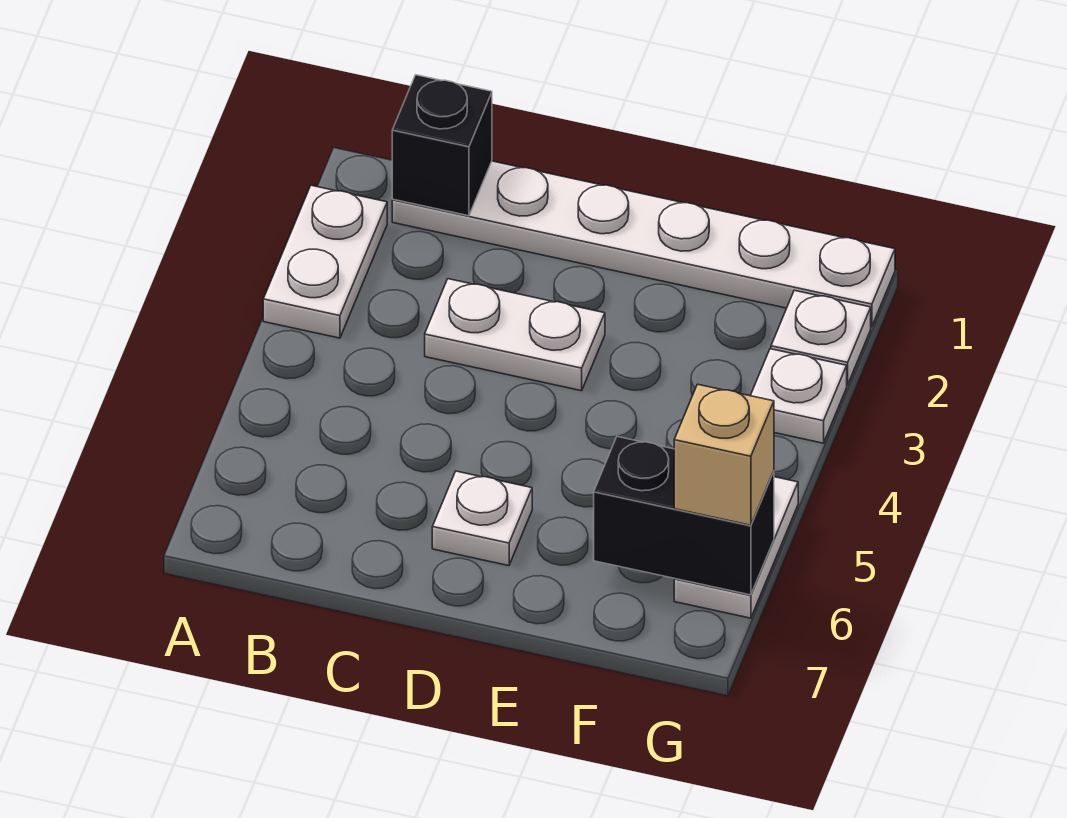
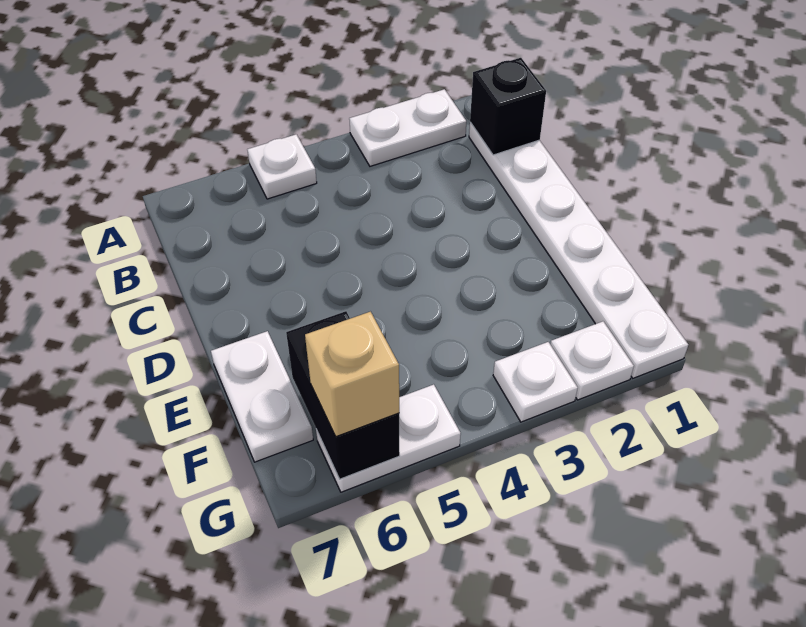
white plate C3:D3 level 1 -> white plate E7:F7 level 1
white plate D6 level 1 -> white plate A5 level 1

